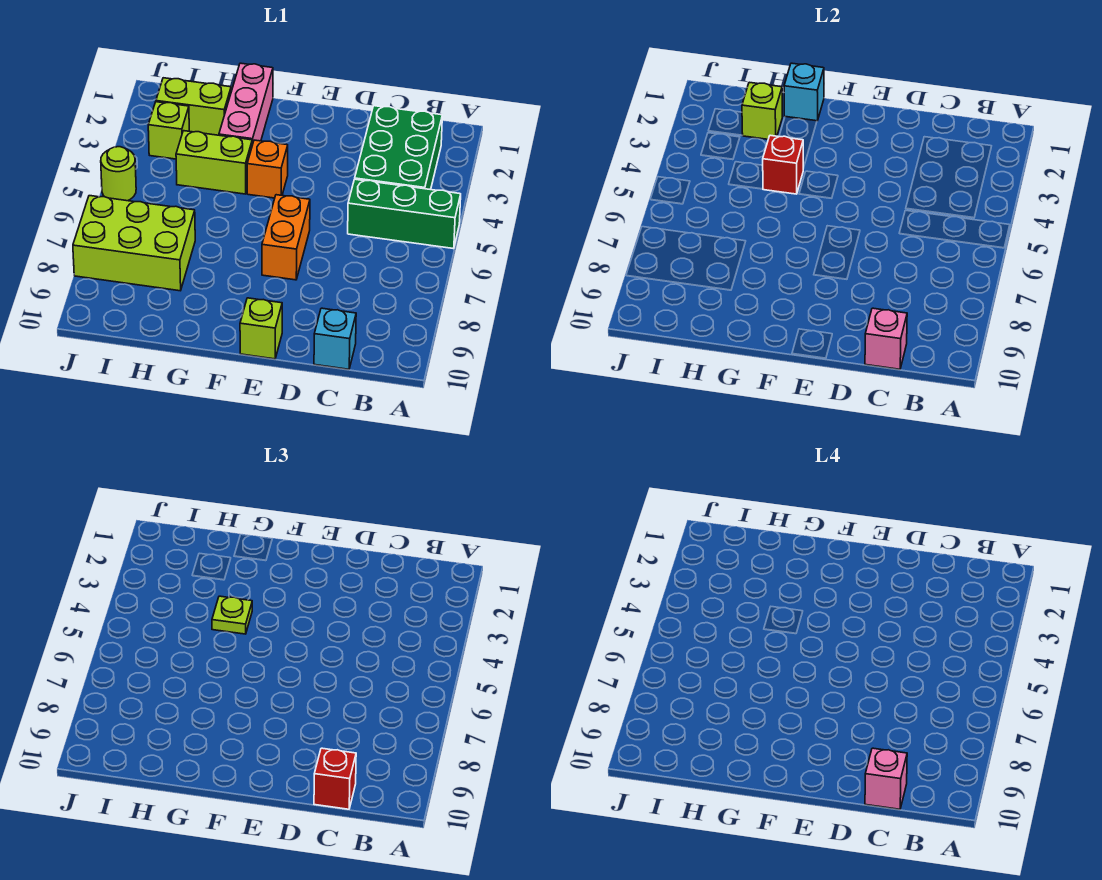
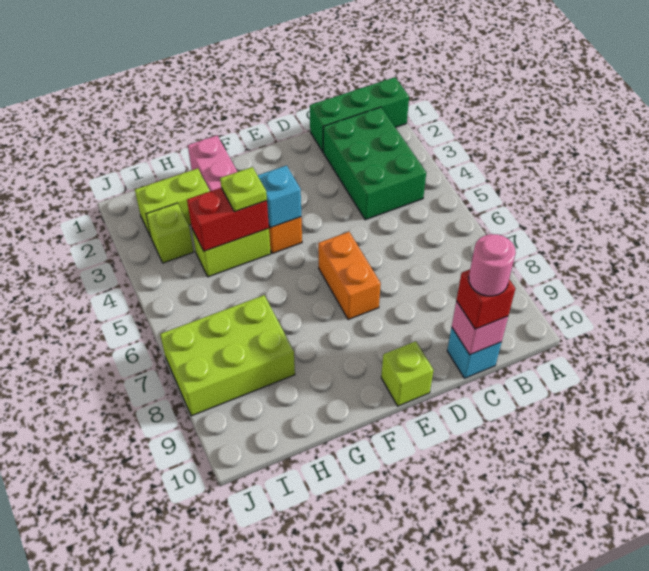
green brick A5:C5 level 1 -> green brick A1:C1 level 1
pink brick C10 level 4 -> pink round brick C10 level 4
cyan brick G1 level 2 -> cyan brick F4 level 2
red brick G4 level 2 -> red brick G4:H4 level 2
lime brick H2 level 2 -> none
lime round brick J5 level 1 -> none

